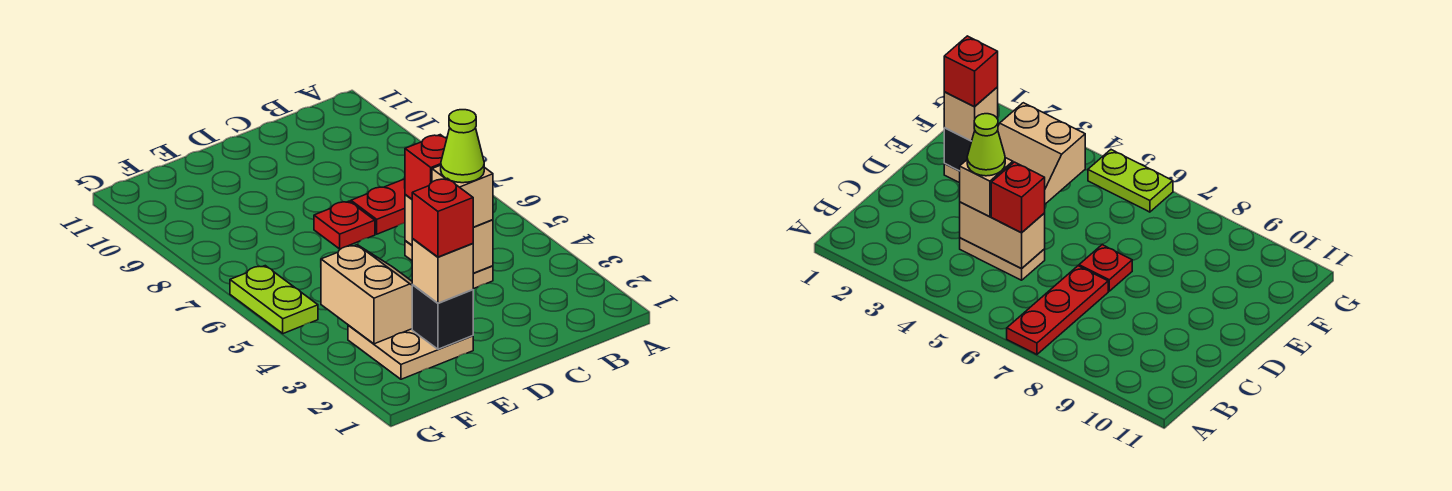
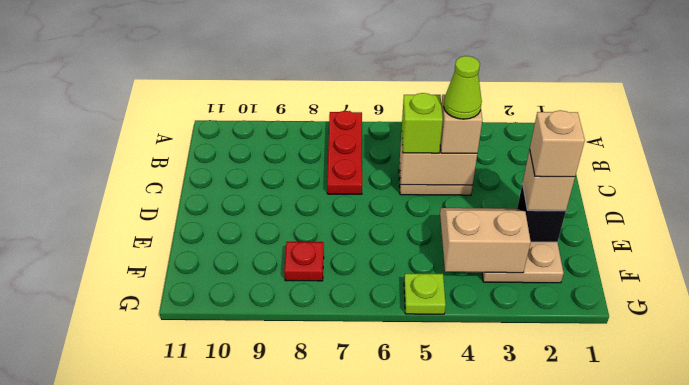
red brick C5 level 3 -> lime brick C5 level 3
red plate D7 level 1 -> red plate F8 level 1
red brick E2 level 4 -> tan brick E2 level 4
lime plate G5:G6 level 1 -> lime plate G5 level 1

